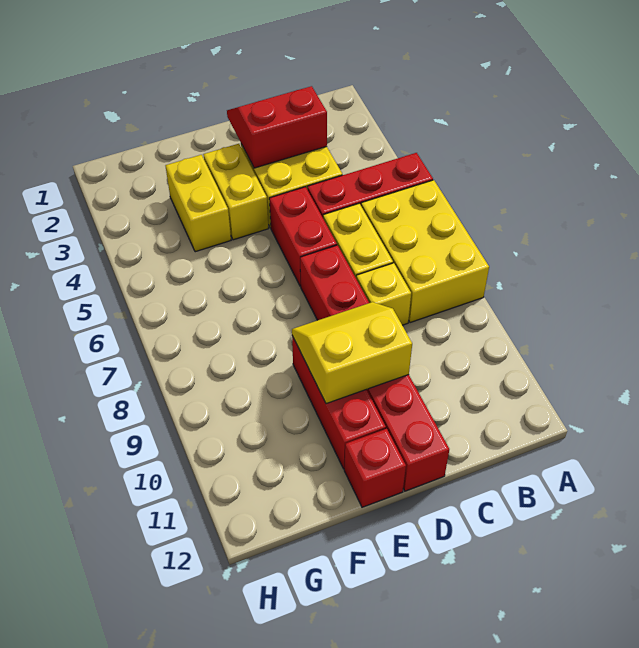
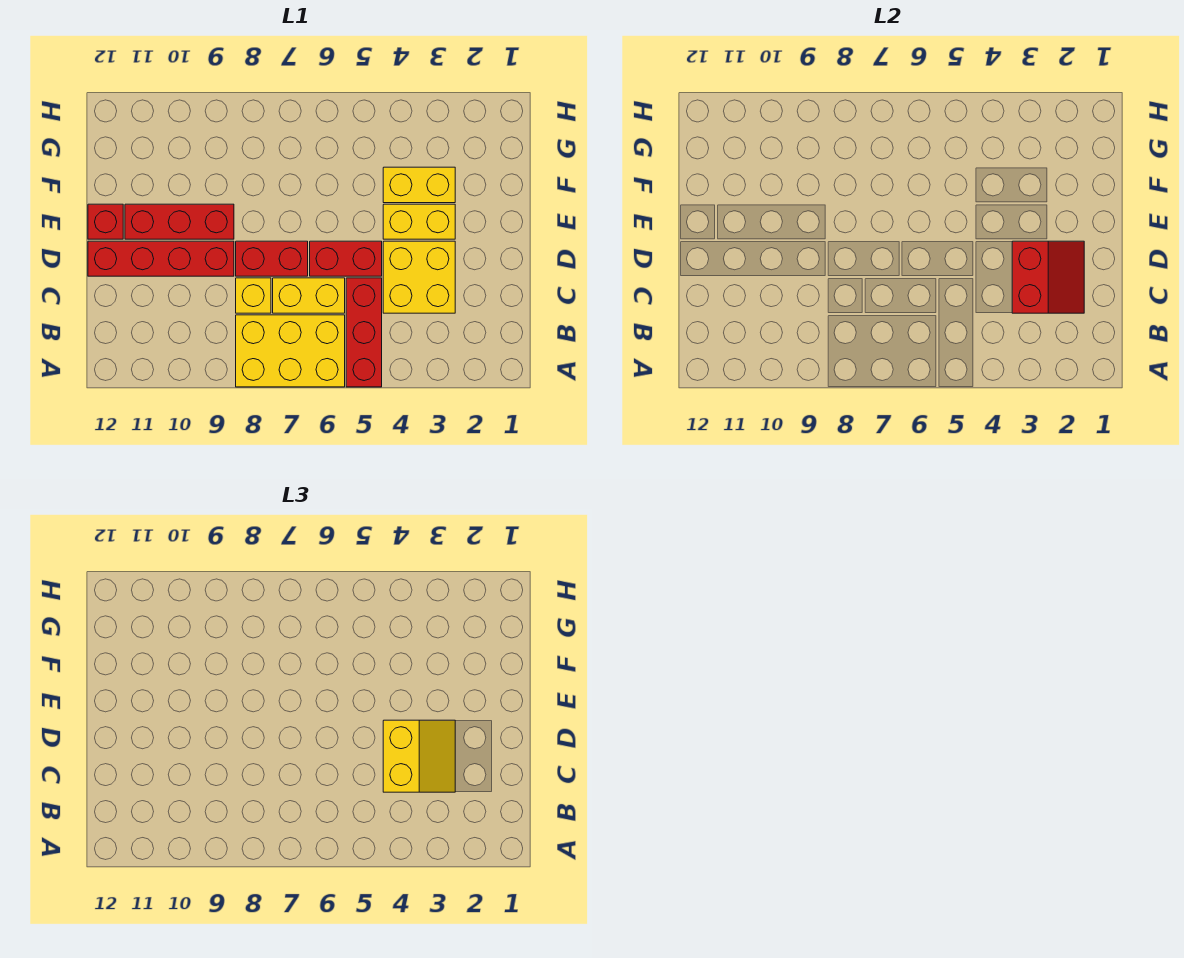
yellow slope D9:E10 level 2 top 10 -> yellow slope C3:D4 level 3 top 4

